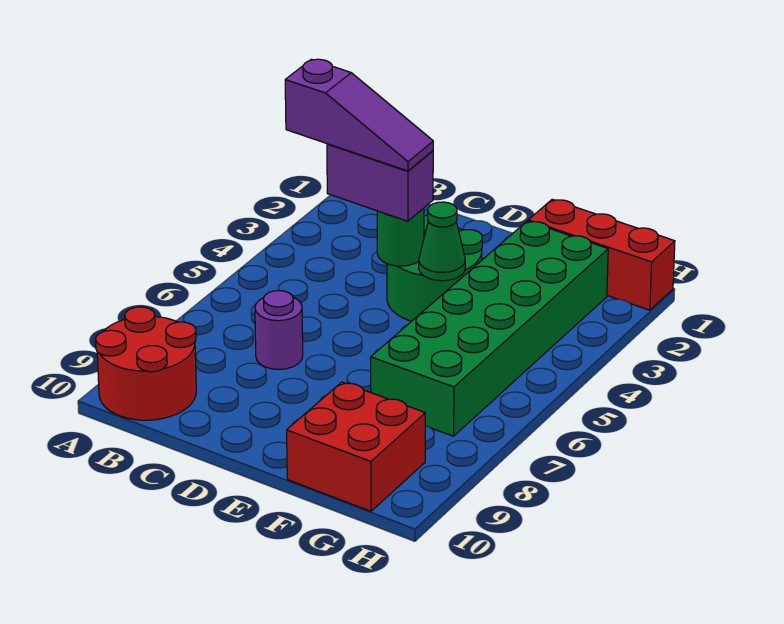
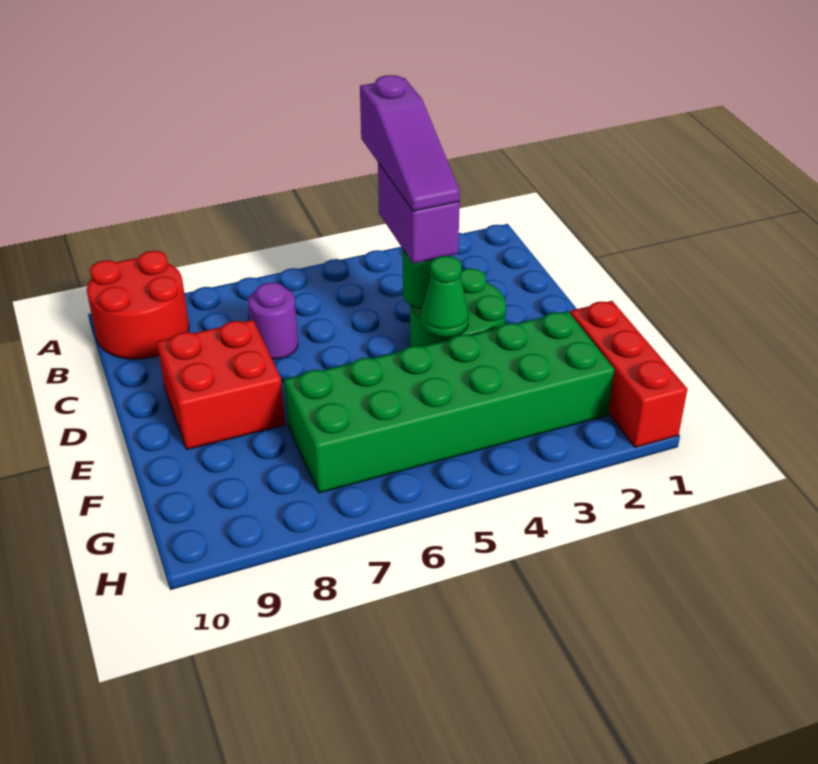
red brick F9:G10 level 1 -> red brick D8:E9 level 1

